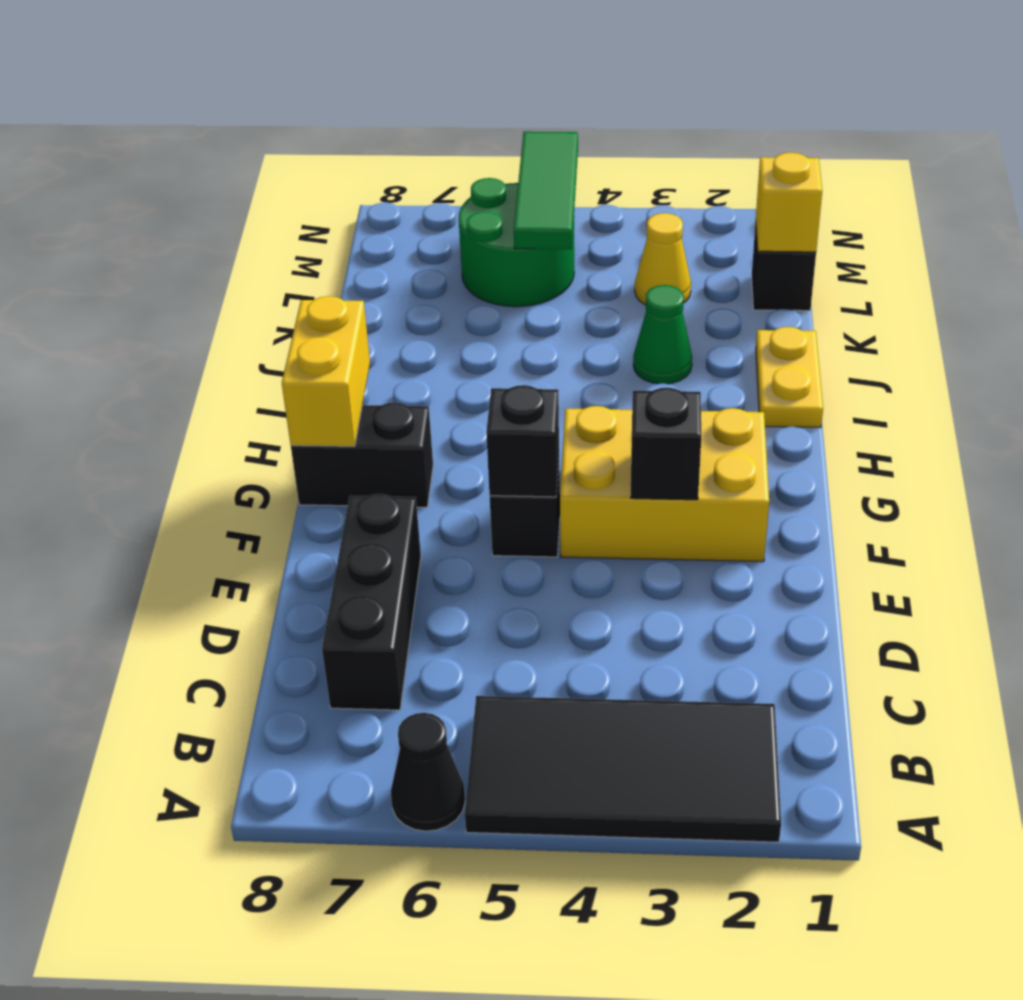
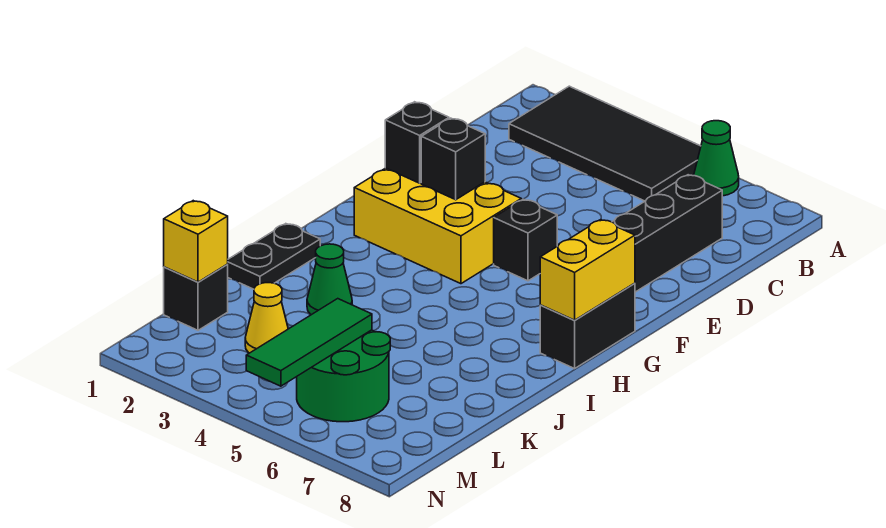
black cone A6 level 1 -> green cone A6 level 1
black brick F5 level 2 -> black brick F2 level 2
black brick G7:G8 level 1 -> black brick G8:H8 level 1
yellow plate I1:J1 level 1 -> black plate I1:J1 level 1

